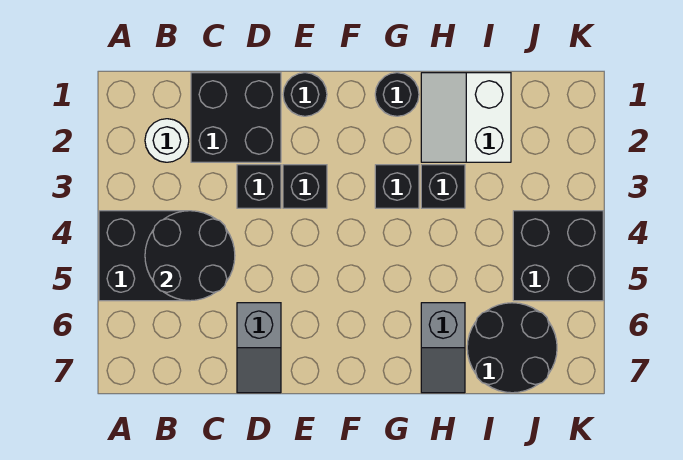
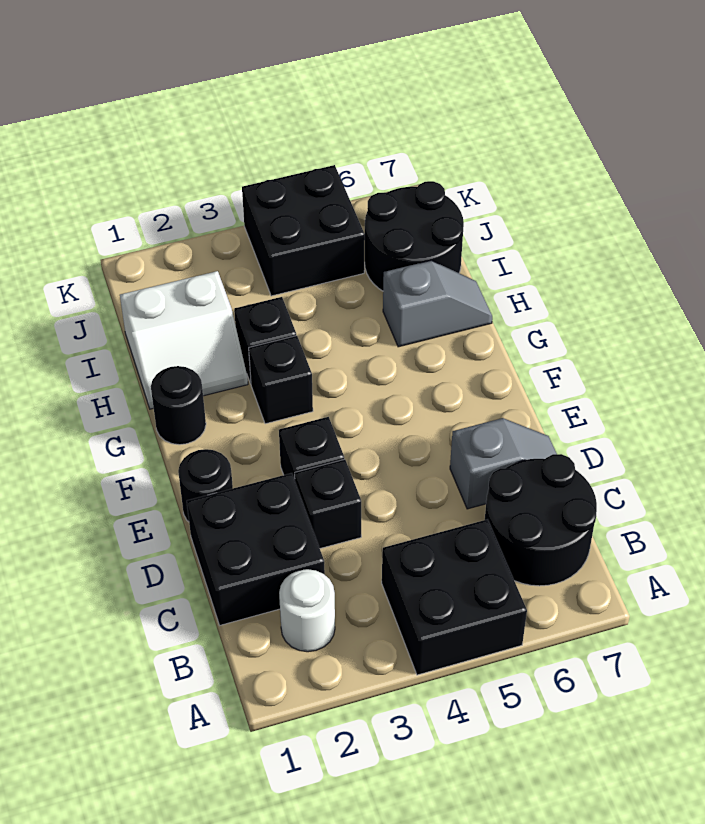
black round brick B4:C5 level 2 -> black round brick B6:C7 level 1

